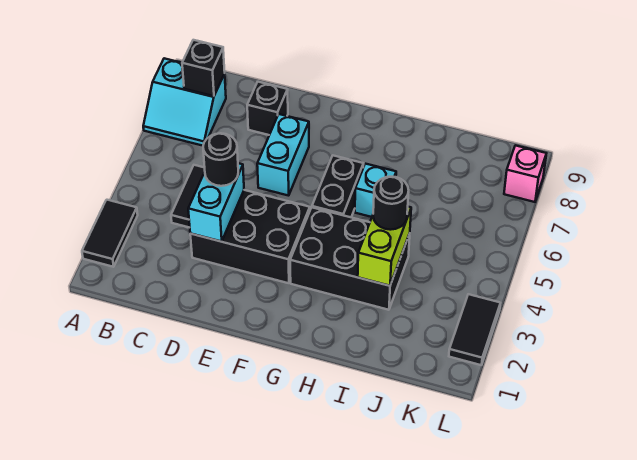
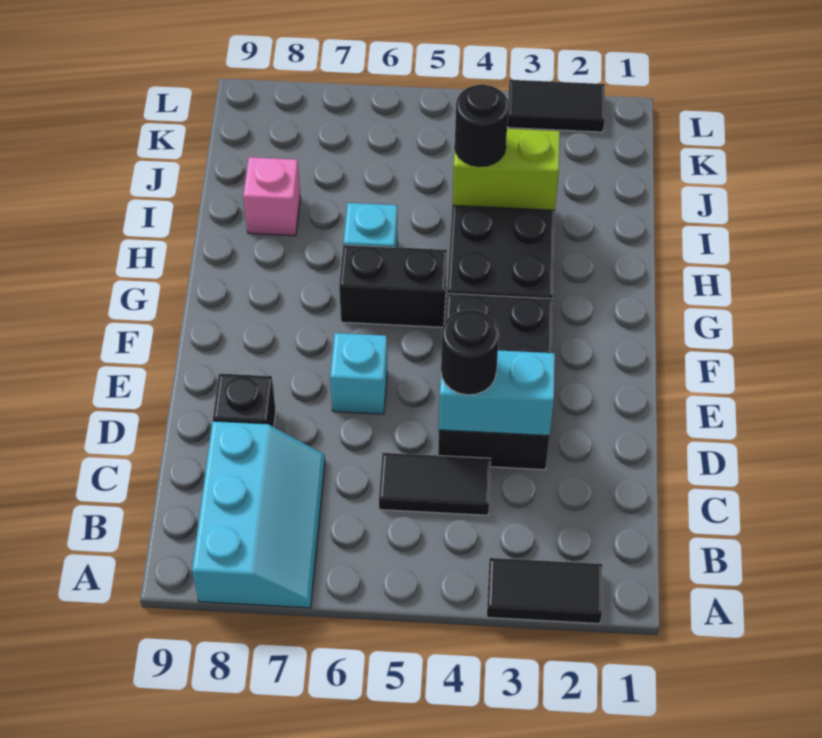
cyan slope A7:B8 level 1 top 8 -> cyan slope A7:C8 level 1 top 8
black brick B8 level 2 -> none
cyan brick E6:E7 level 1 -> cyan brick E6 level 1
pink brick L8 level 1 -> pink brick I8 level 1

